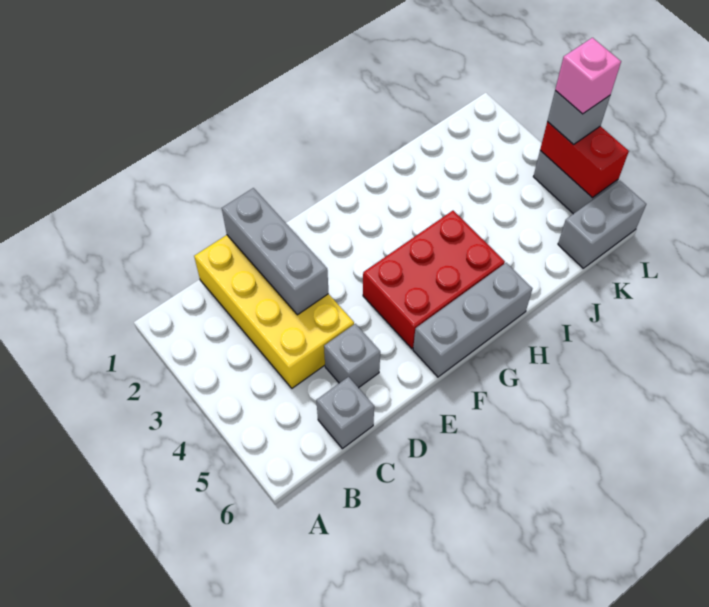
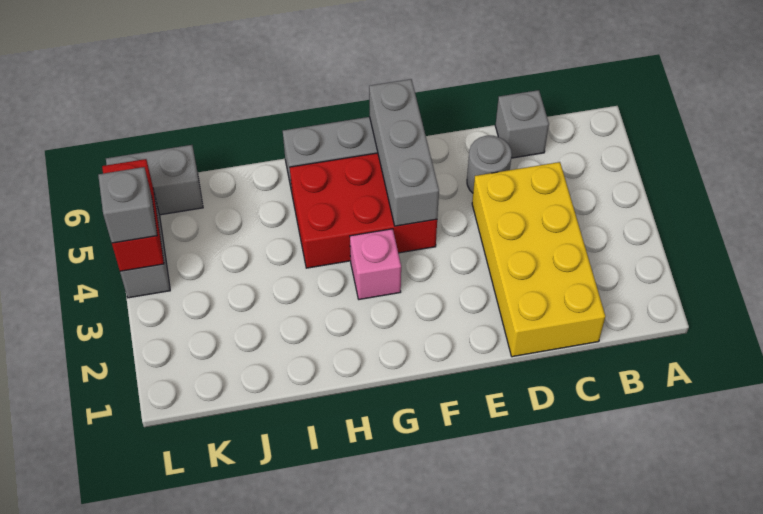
grey brick D1:D3 level 2 -> grey brick F4:F6 level 2
grey brick D5 level 1 -> grey round brick D5 level 1
pink brick L4 level 4 -> pink brick G3 level 1

